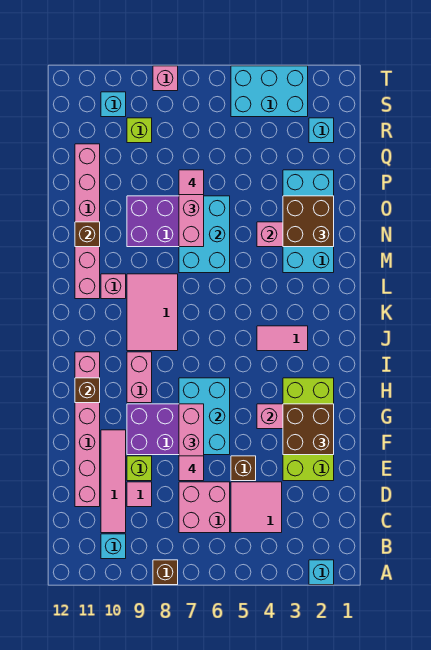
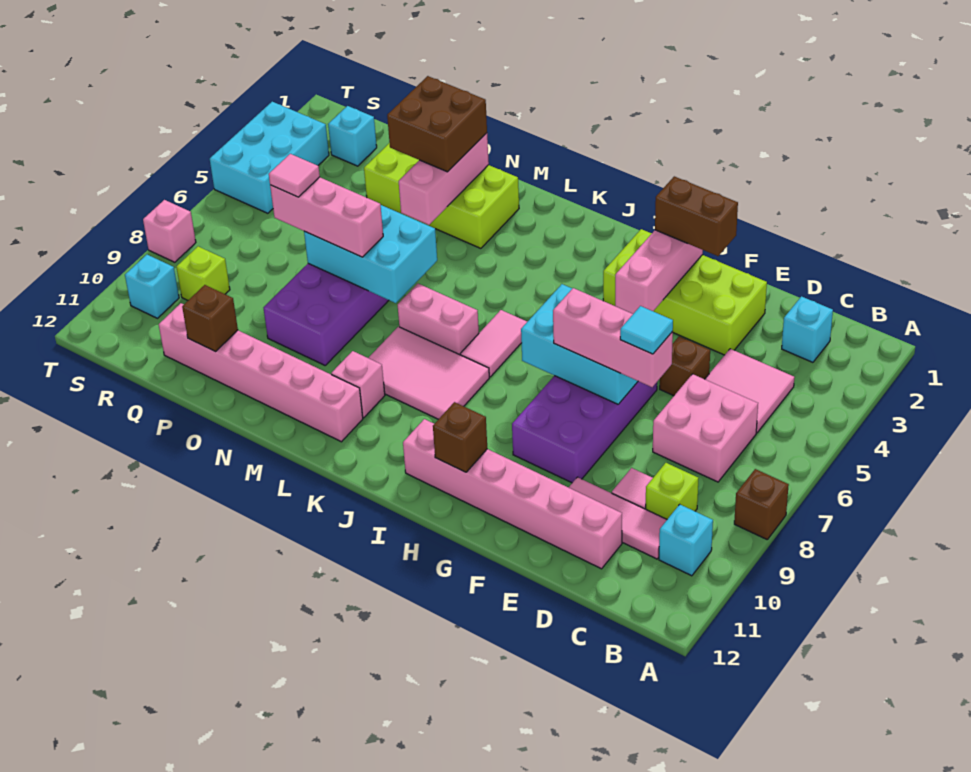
cyan brick A2 level 1 -> cyan brick C2 level 1
pink tile C10:F10 level 1 -> pink tile C10:E10 level 1
pink tile E7 level 4 -> cyan tile E7 level 4
lime brick E9 level 1 -> lime brick C9 level 1
brown brick F2:G3 level 3 -> brown brick F2:G2 level 3
pink brick H9:I9 level 1 -> pink brick K7:L7 level 1
pink tile J3:J4 level 1 -> pink tile J6:J7 level 1
cyan brick M2:P3 level 1 -> lime brick M2:P3 level 1
brown brick N11 level 2 -> brown brick P11 level 2

